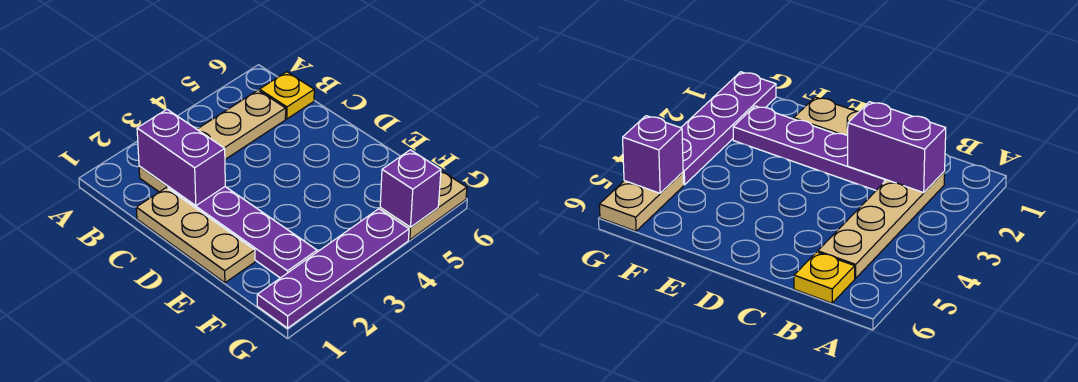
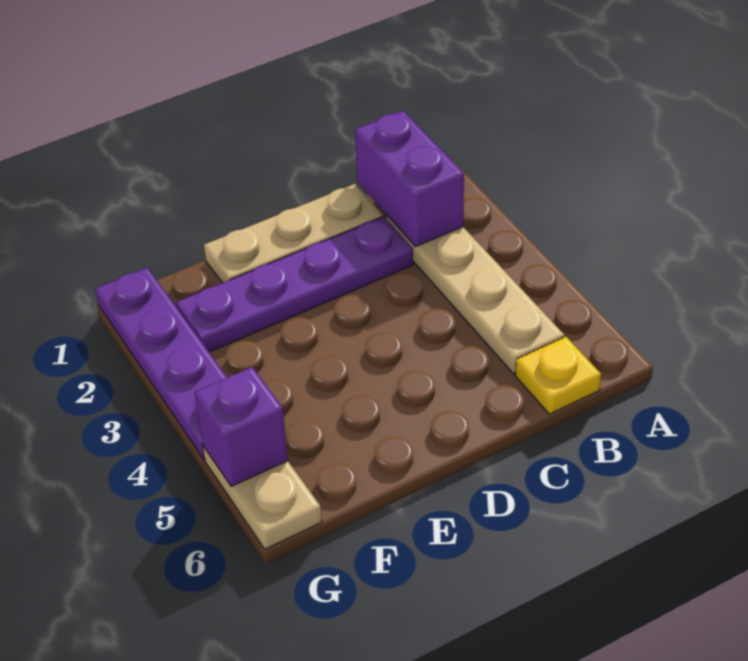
purple brick B2:C2 level 2 -> purple brick B1:B2 level 2

